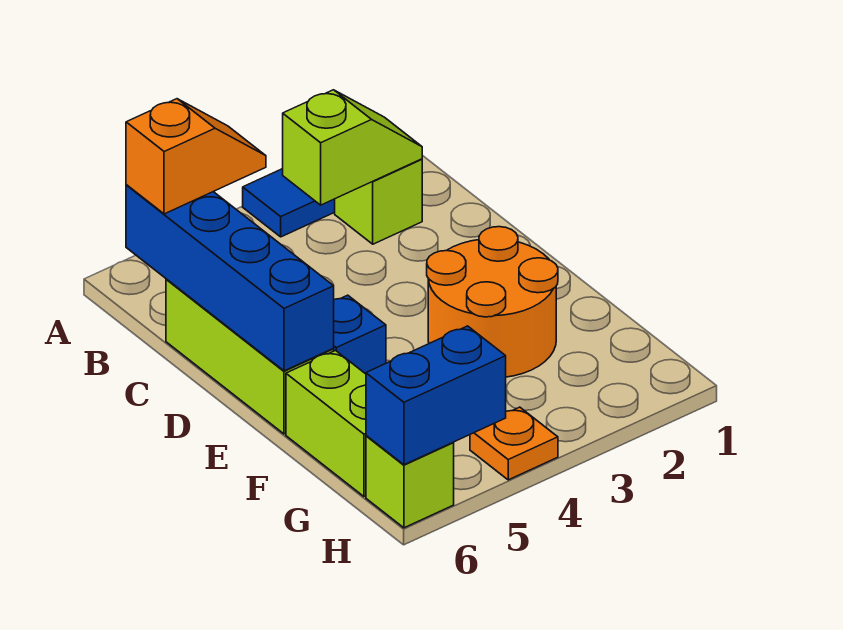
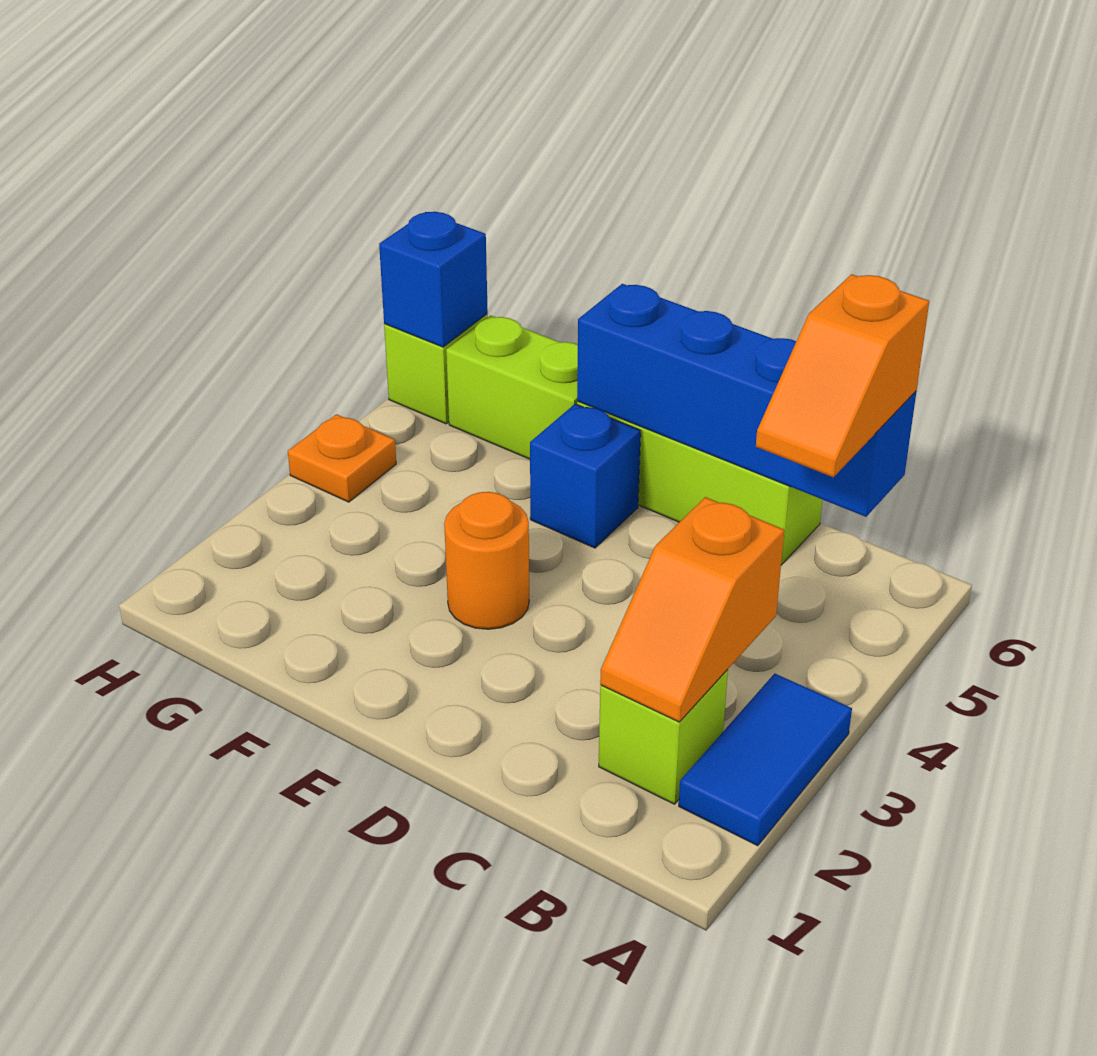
lime slope B2:B3 level 2 top 3 -> orange slope B2:B3 level 2 top 3
orange round brick E2:F3 level 1 -> orange round brick E3 level 1
blue brick H5:H6 level 2 -> blue brick H6 level 2

